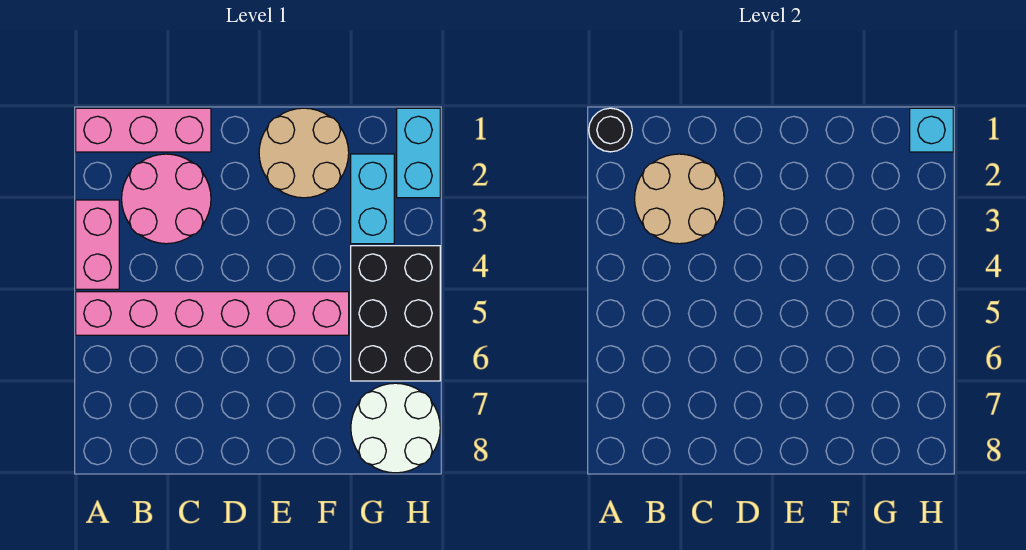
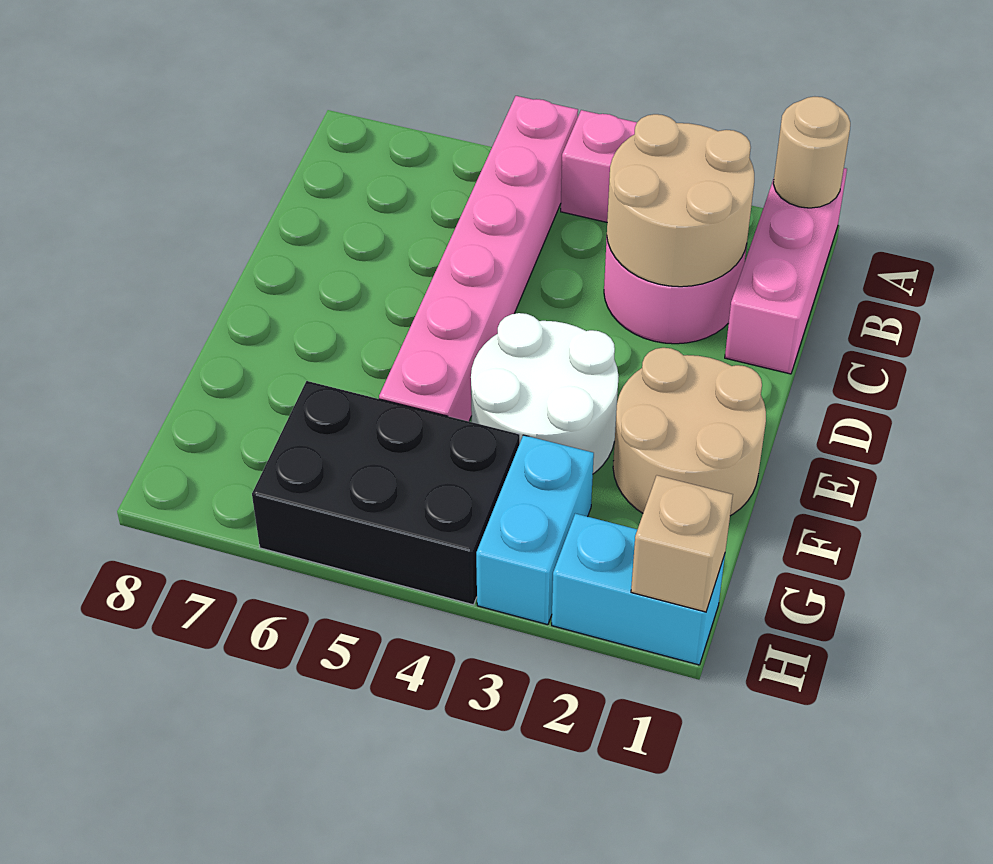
black round brick A1 level 2 -> tan round brick A1 level 2
cyan brick G2:G3 level 1 -> cyan brick G3:H3 level 1
white round brick G7:H8 level 1 -> white round brick E3:F4 level 1
cyan brick H1 level 2 -> tan brick H1 level 2

